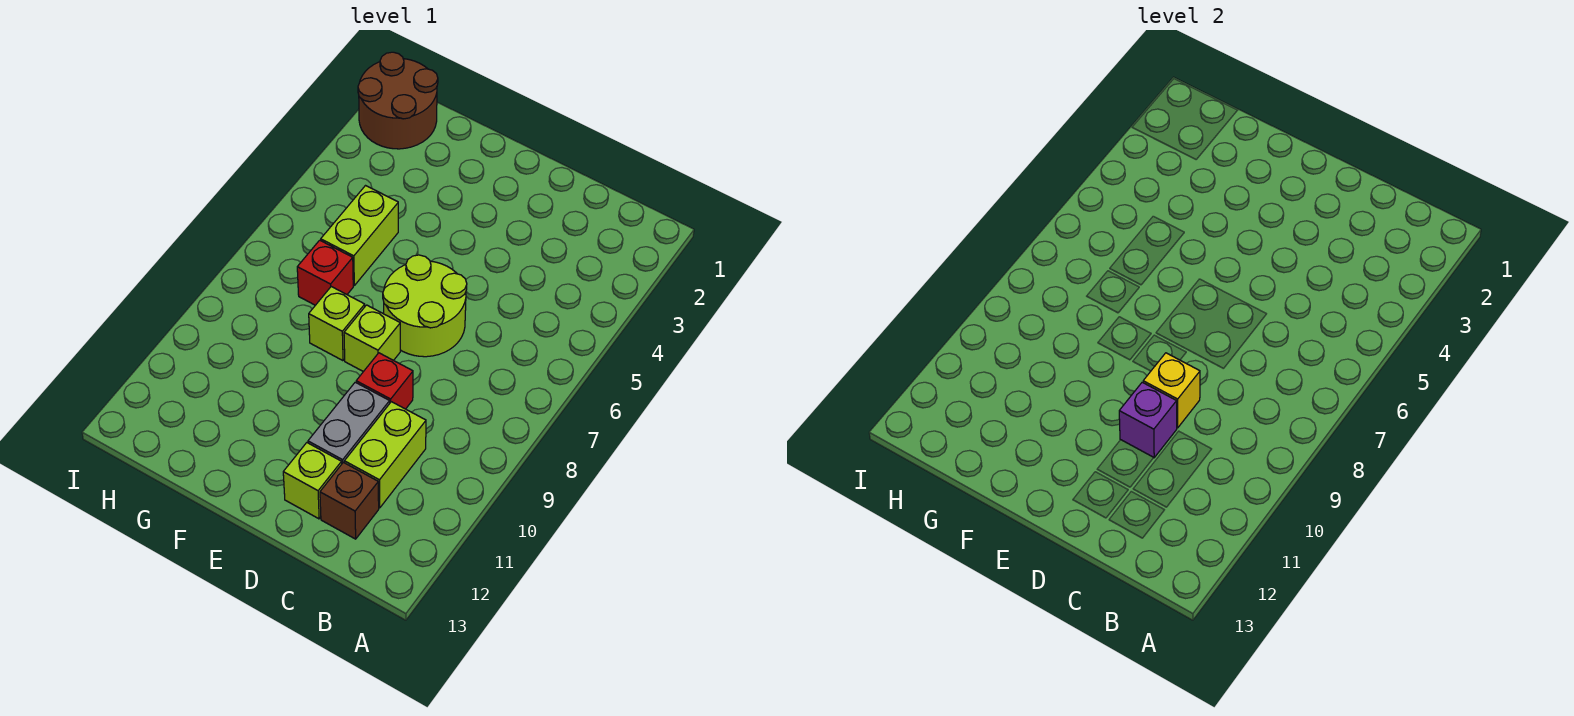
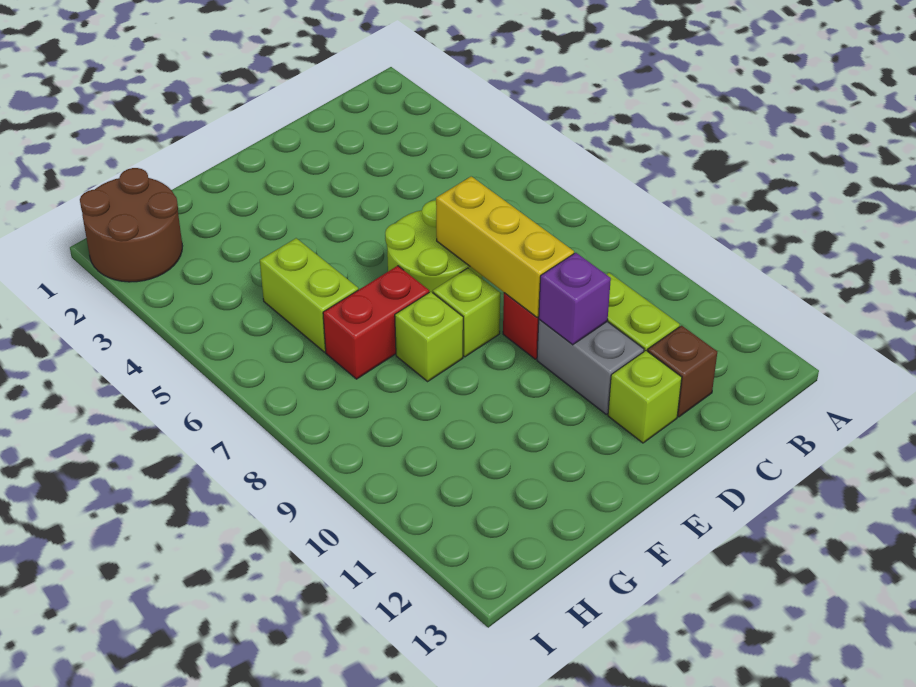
yellow brick D9 level 2 -> yellow brick D7:D9 level 2
red brick G7 level 1 -> red brick F7:G7 level 1

